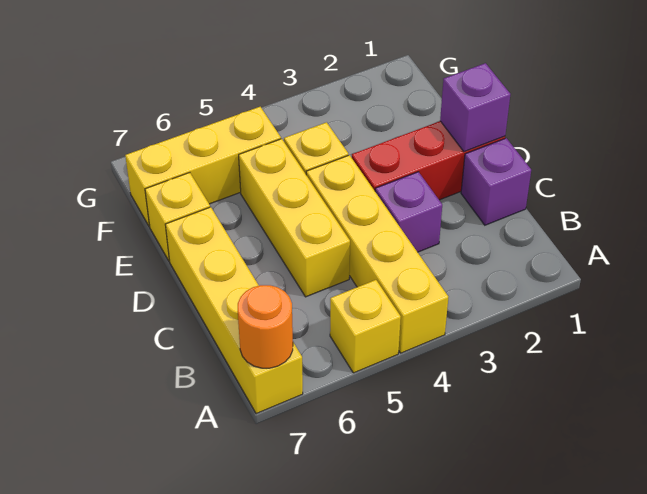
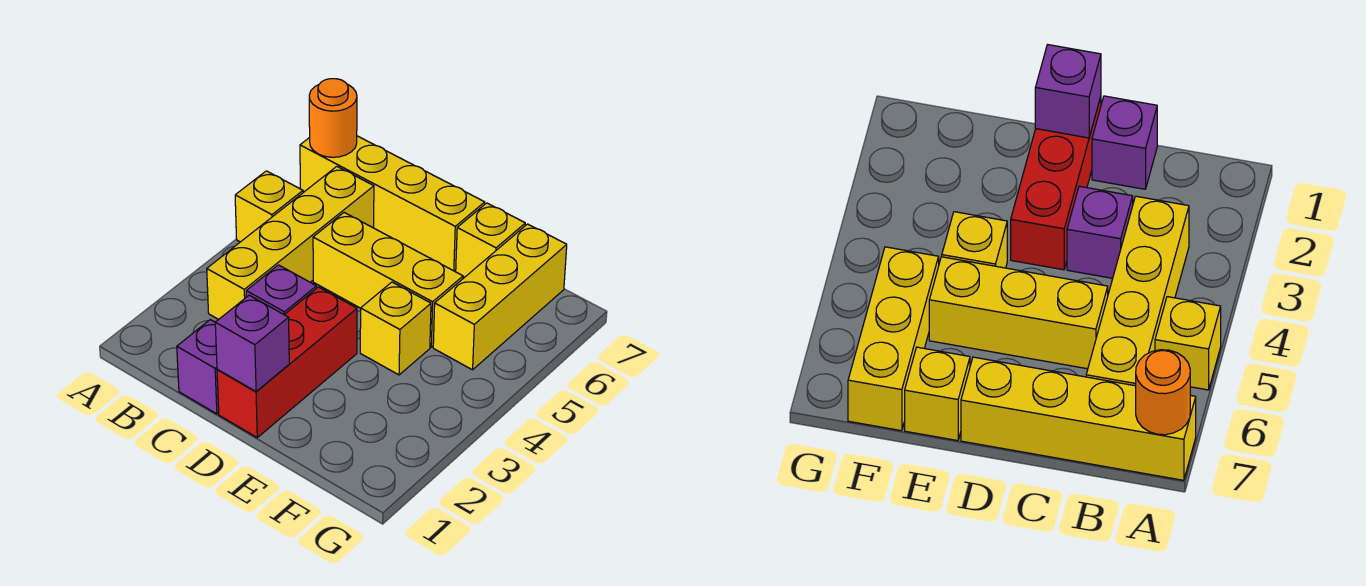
yellow brick A4:D4 level 1 -> yellow brick B3:B6 level 1

